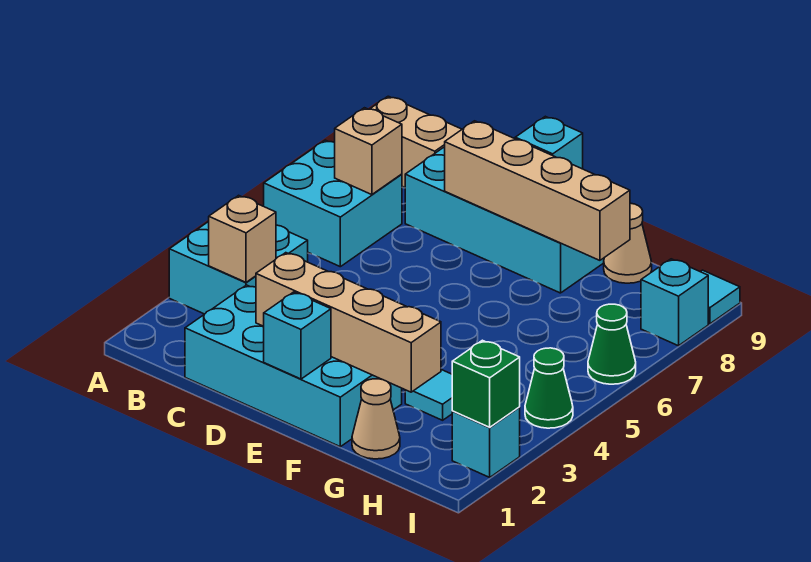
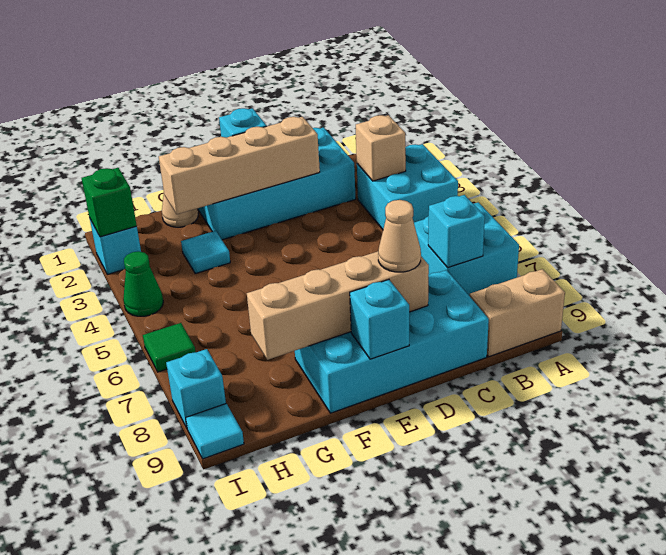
tan brick B7 level 2 -> cyan brick B7 level 2
tan cone G9 level 1 -> tan cone D8 level 3
green cone I6 level 1 -> green tile I6 level 1

